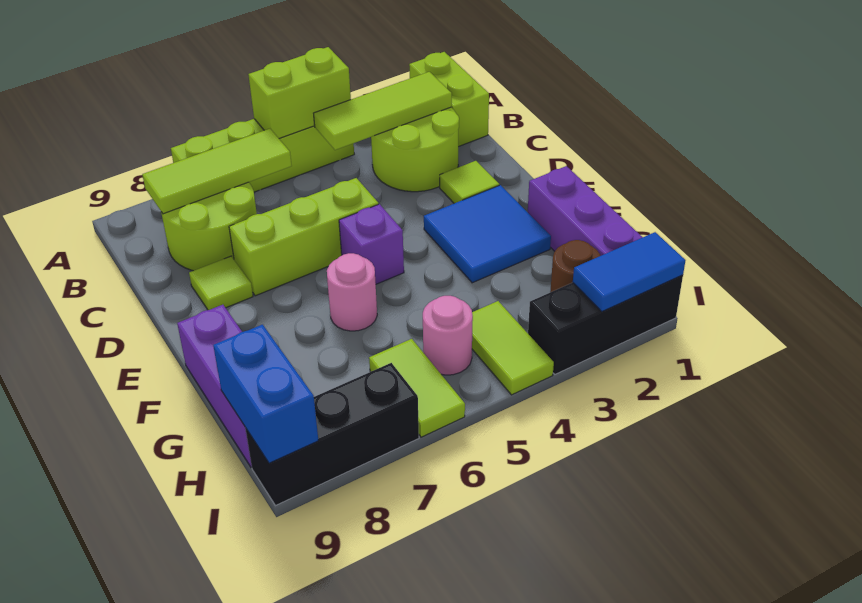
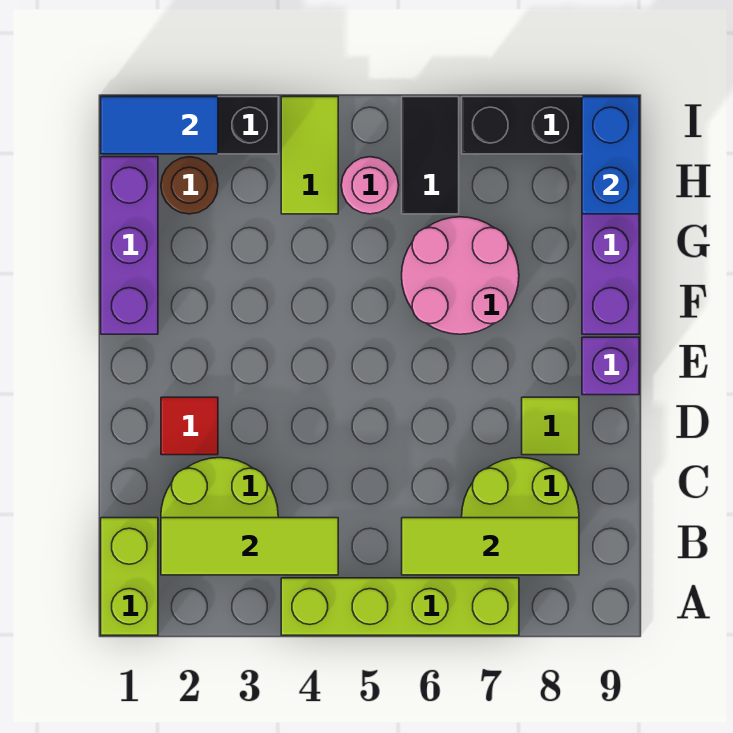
lime brick A4:A5 level 2 -> none
lime tile D2 level 1 -> red tile D2 level 1
lime brick D5:D7 level 1 -> none
blue tile E2:F3 level 1 -> none
purple brick E5 level 1 -> purple brick E9 level 1
pink round brick F6 level 1 -> pink round brick F6:G7 level 1
lime tile H6:I6 level 1 -> black tile H6:I6 level 1

